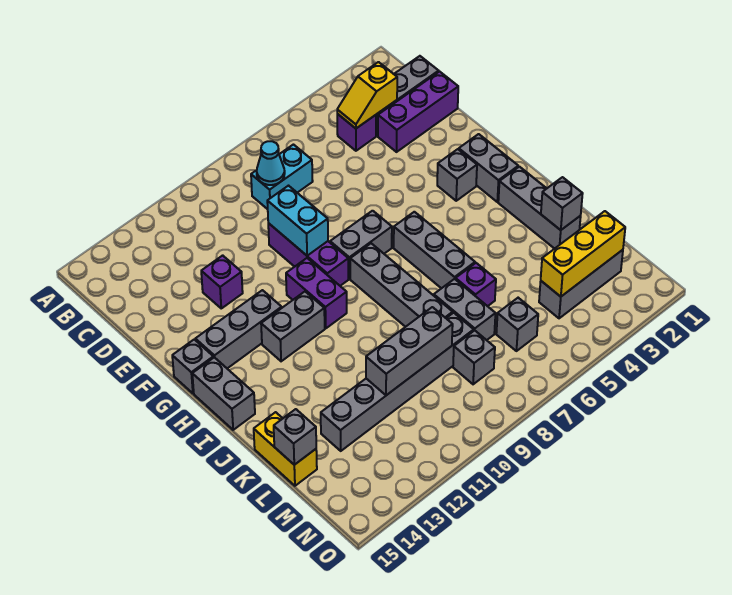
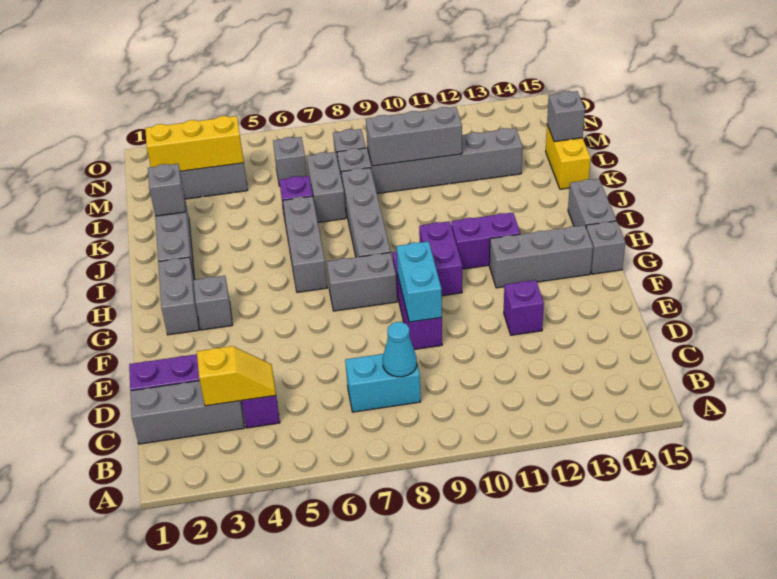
grey brick H11:H12 level 1 -> purple brick H11:H12 level 1

